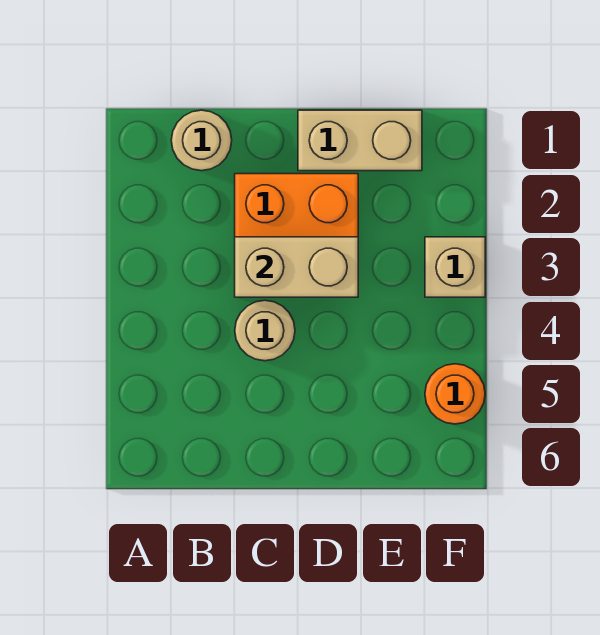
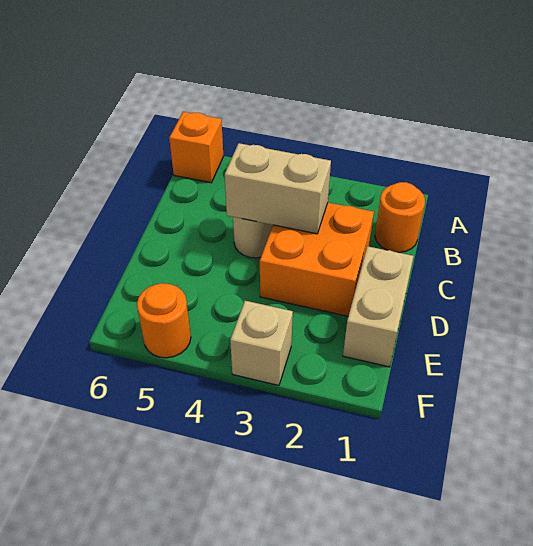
none -> orange brick A6 level 1
tan round brick B1 level 1 -> orange round brick B1 level 1
tan brick C3:D3 level 2 -> tan brick C3:C4 level 2

